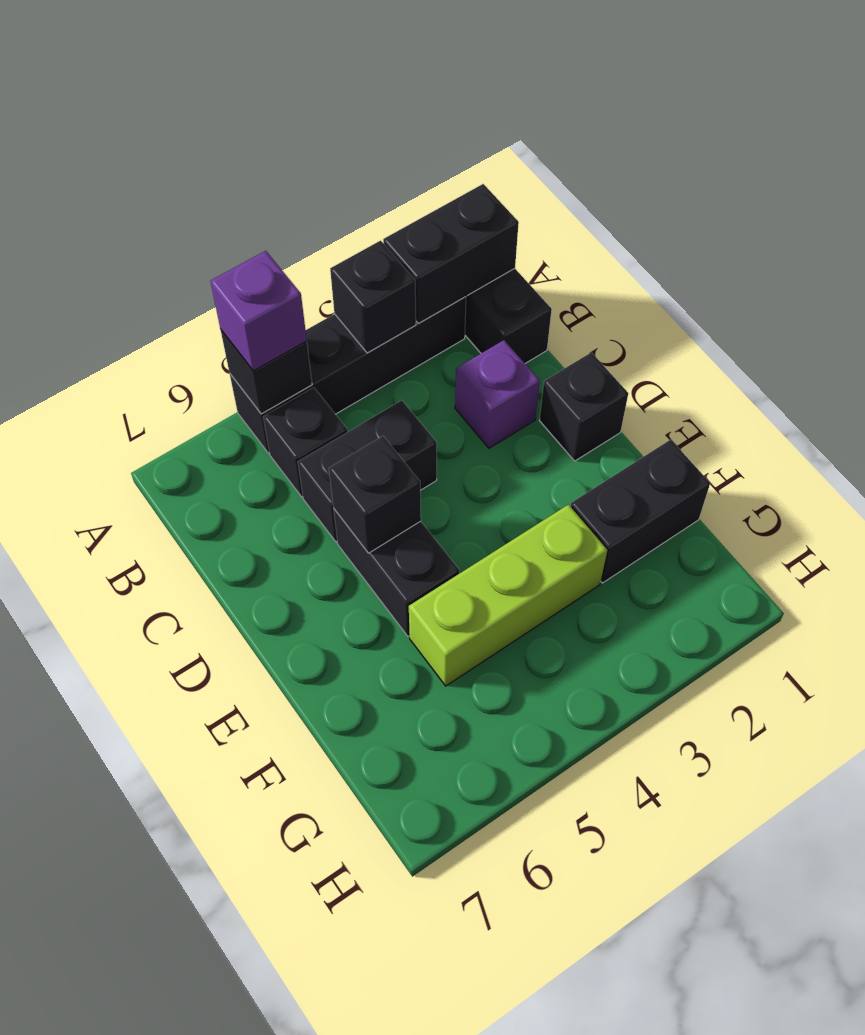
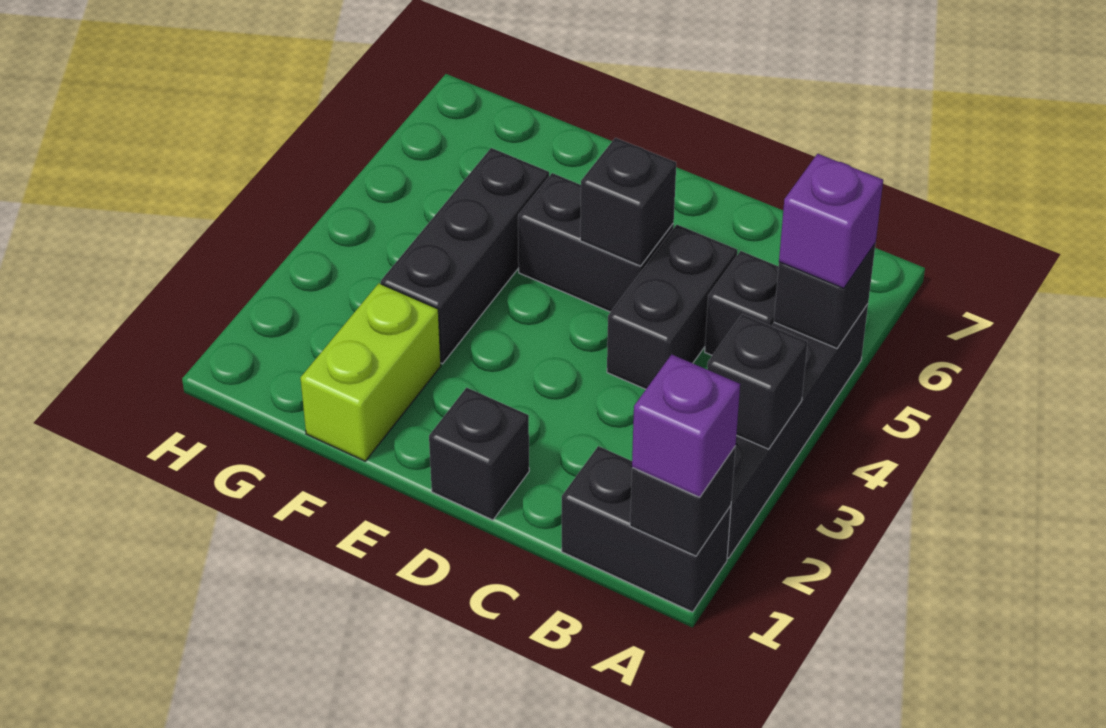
black brick A1:A2 level 2 -> black brick A1 level 2
purple brick C2 level 1 -> purple brick A1 level 3
black brick F1:F2 level 1 -> lime brick F1:F2 level 1
lime brick F3:F5 level 1 -> black brick F3:F5 level 1

